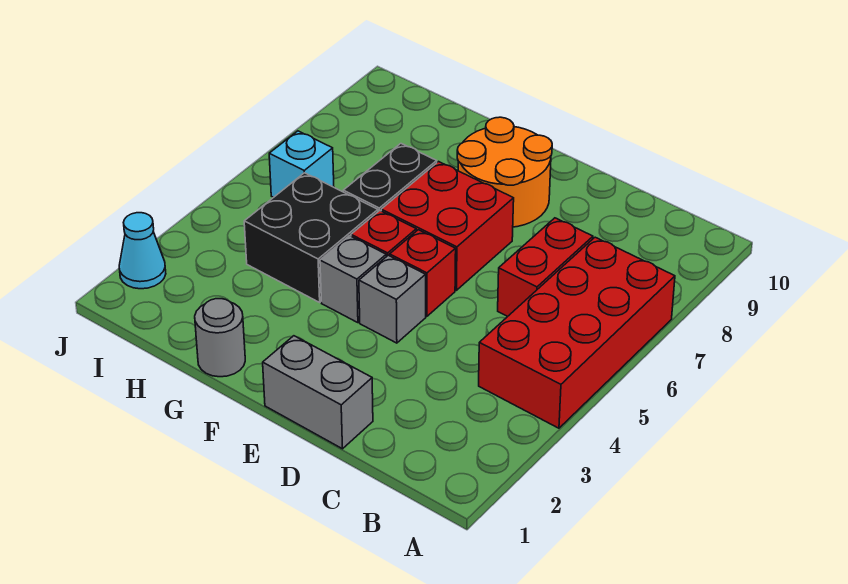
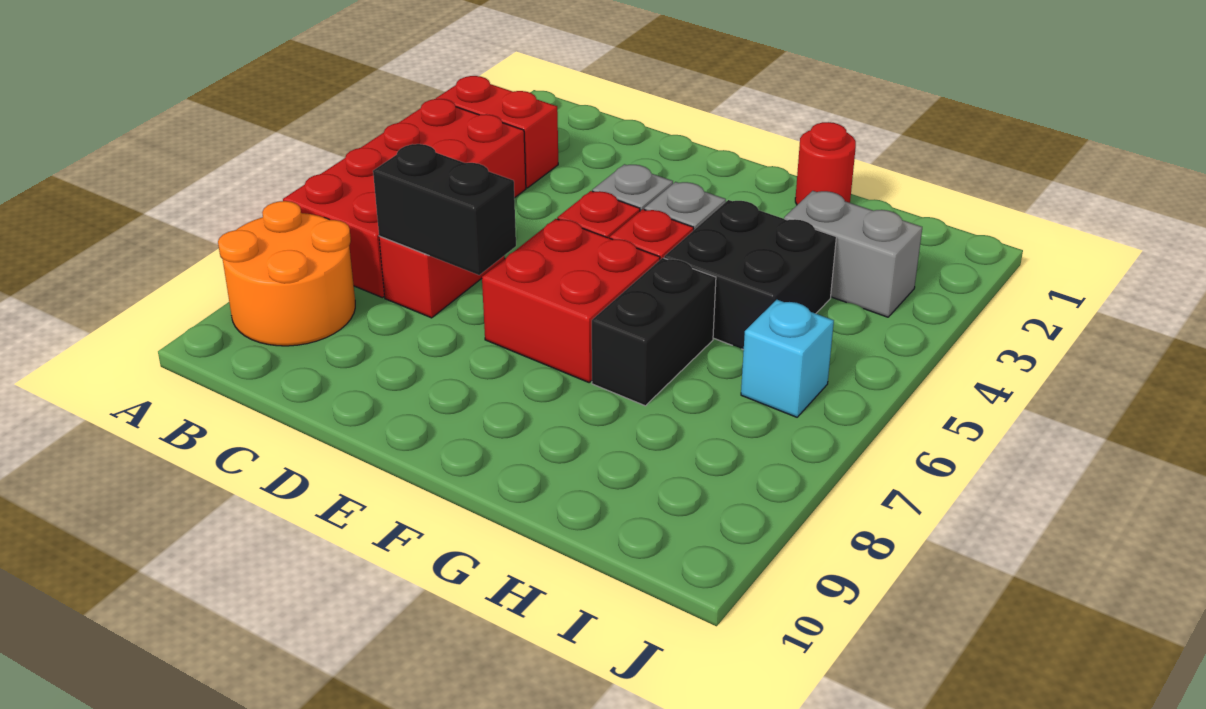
none -> red brick A3:B3 level 1
none -> black brick C7:D7 level 2
grey brick D1:E1 level 1 -> grey brick H3:I3 level 1
orange round brick E8:F9 level 1 -> orange round brick A8:B9 level 1
grey round brick G1 level 1 -> red round brick G1 level 1
cyan cone J2 level 1 -> none

